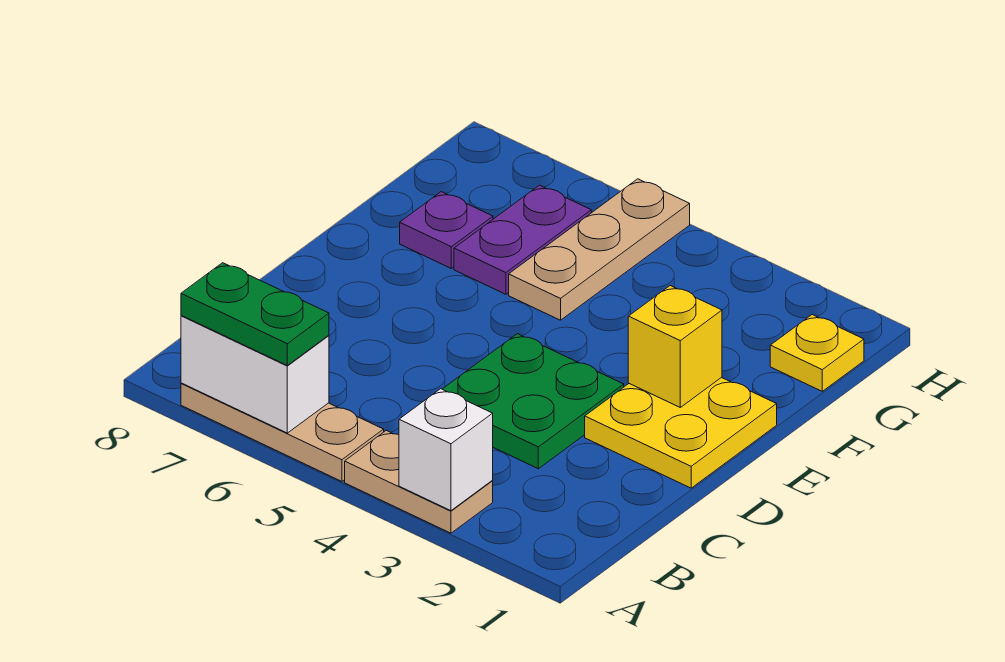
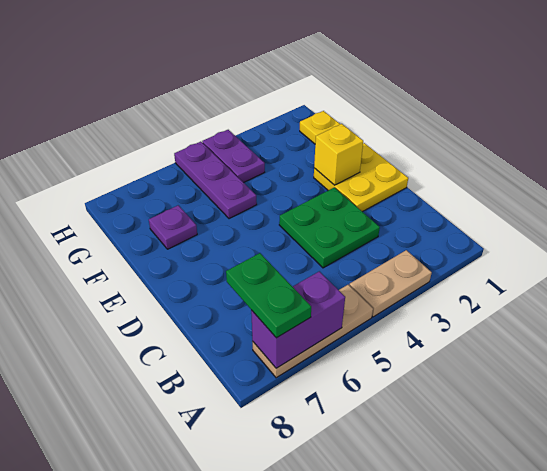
white brick A3 level 2 -> none
white brick A6:A7 level 2 -> purple brick A6:A7 level 2
green plate A6:A7 level 3 -> green plate A7:B7 level 3
tan plate F5:H5 level 1 -> purple plate F5:H5 level 1
purple plate F6:G6 level 1 -> purple plate G4:H4 level 1

